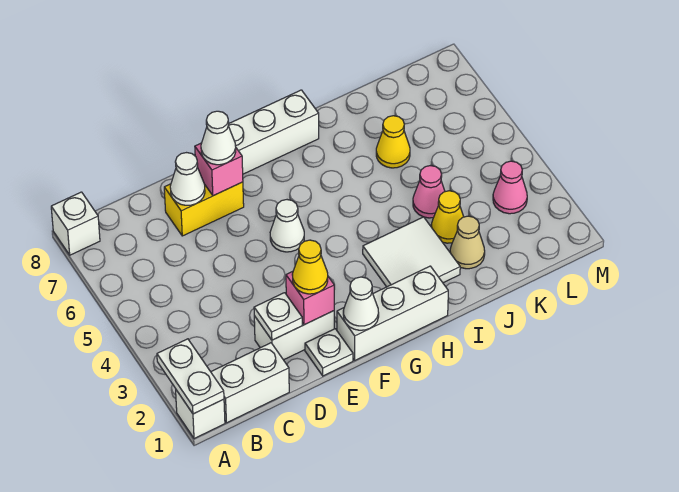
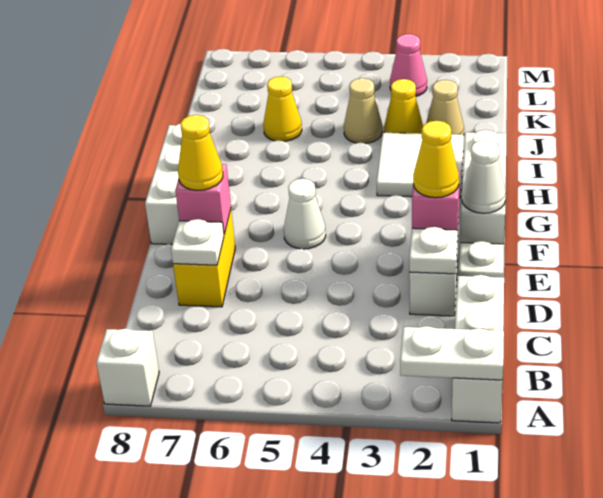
white cone D7 level 2 -> white plate D7 level 2
white cone E7 level 3 -> yellow cone E7 level 3
pink cone J4 level 1 -> tan cone J4 level 1

